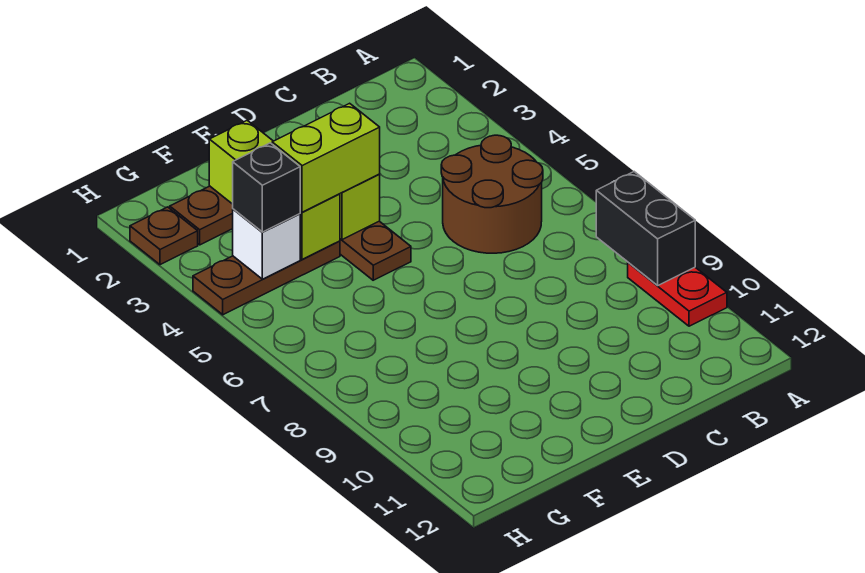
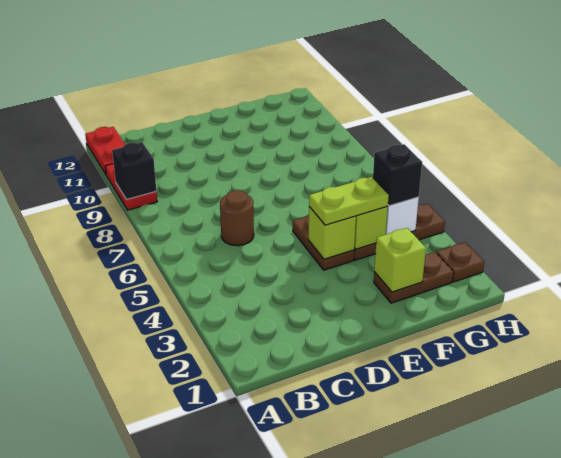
black brick A8:A9 level 2 -> black brick A9 level 2
none -> red plate A11:A12 level 1
brown round brick B5:C6 level 1 -> brown round brick C6 level 1
lime brick E4:F4 level 3 -> lime plate E4:F4 level 3

